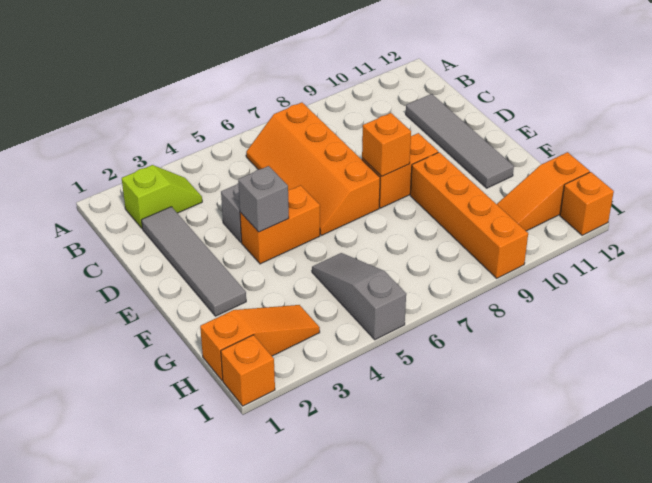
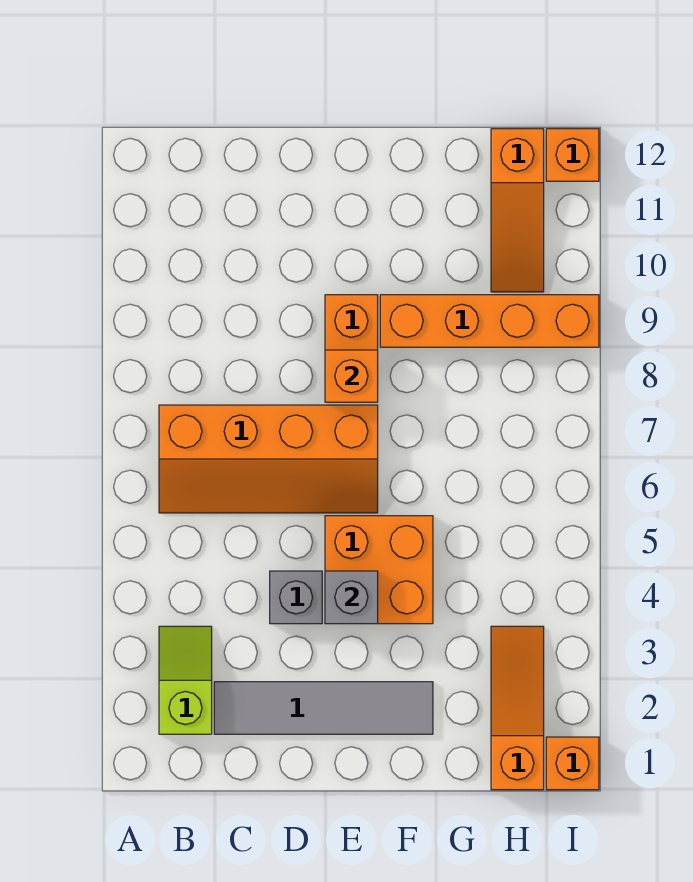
grey tile C11:F11 level 1 -> none
orange brick E4:E5 level 1 -> orange brick E4:F5 level 1
grey slope G5:I5 level 1 top I -> none

